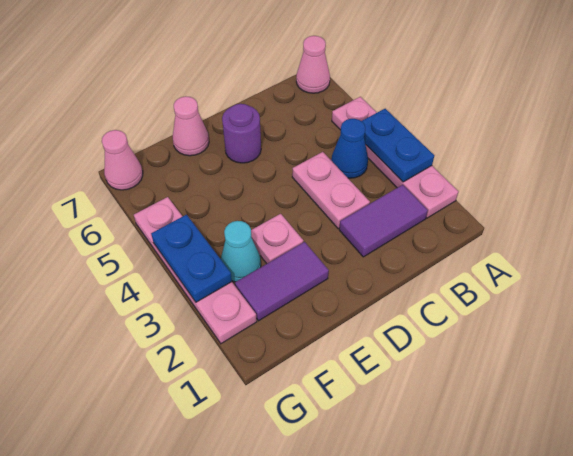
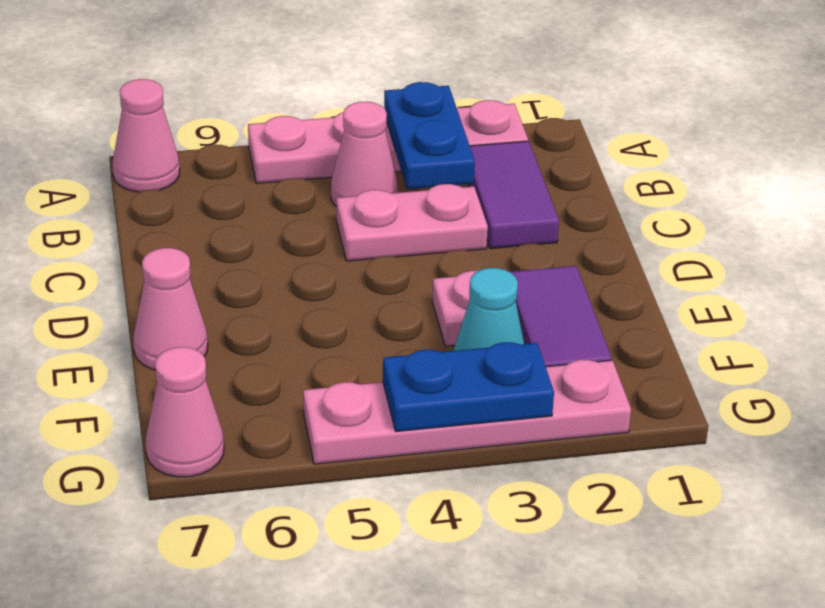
blue plate A3:A4 level 2 -> blue plate A3:B3 level 2
blue cone B4 level 1 -> pink cone B4 level 1
purple round brick D6 level 1 -> none

